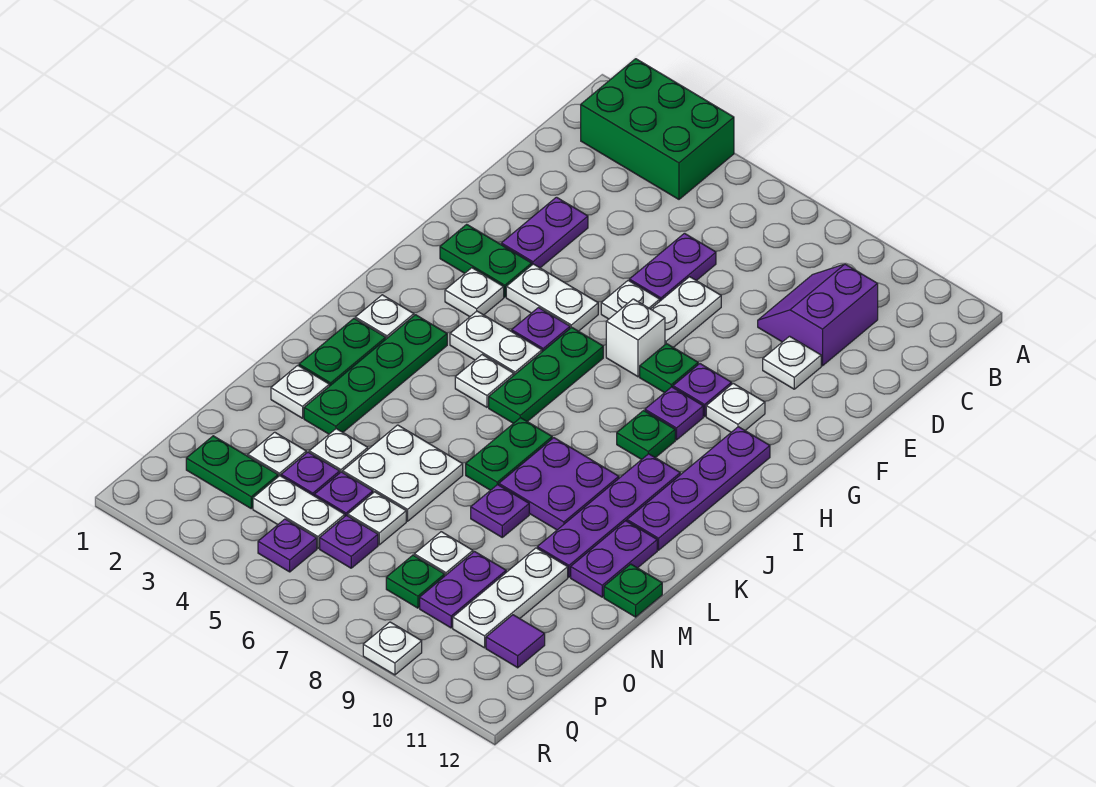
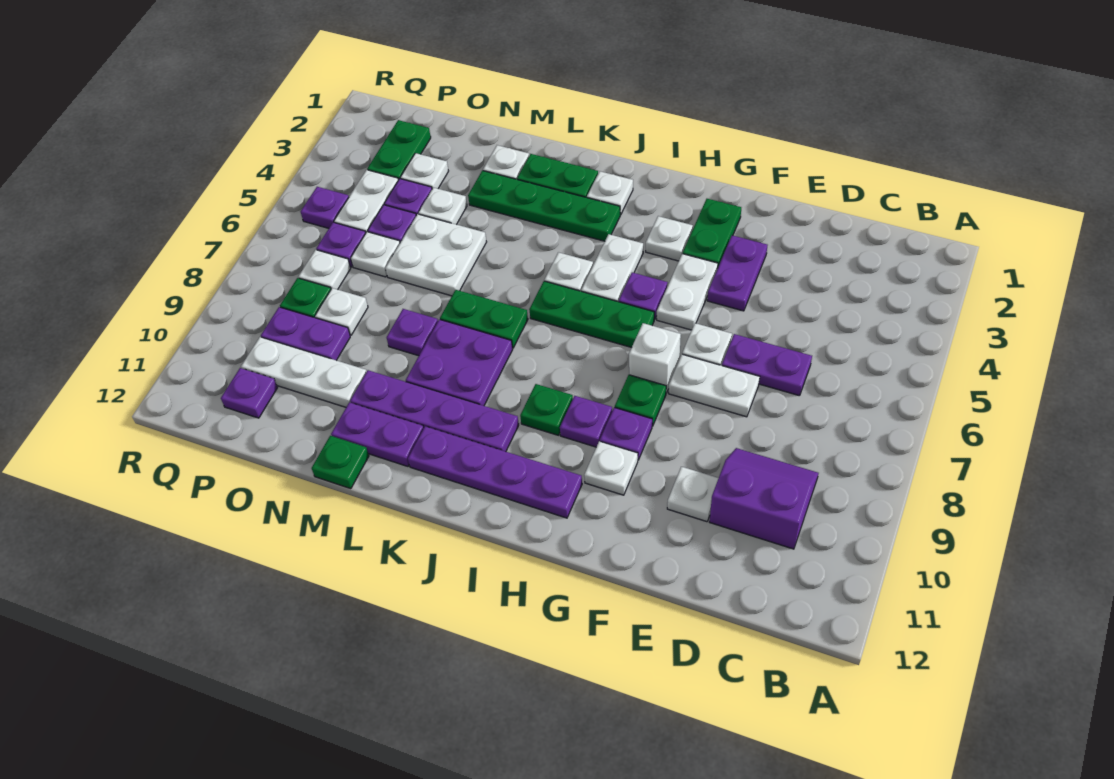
green brick A2:B4 level 1 -> none
purple plate E3:F3 level 1 -> purple plate F3:F4 level 1
purple tile P11 level 1 -> purple plate P11 level 1
white plate R9 level 1 -> white plate P7 level 1

